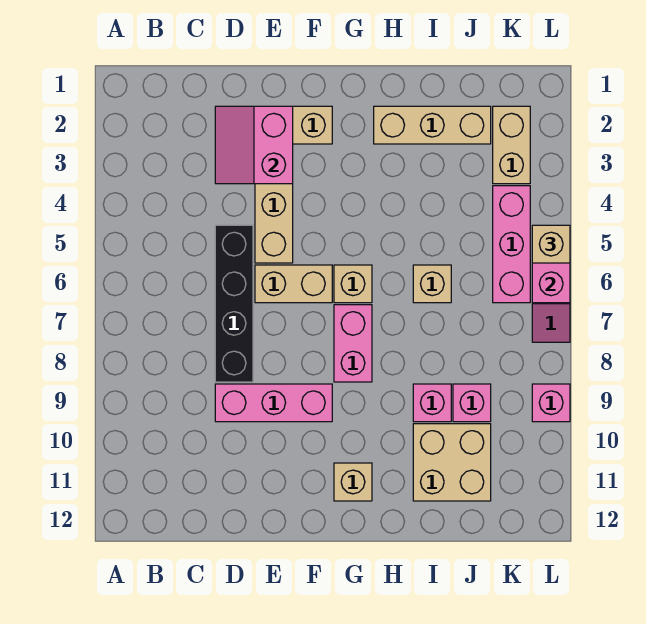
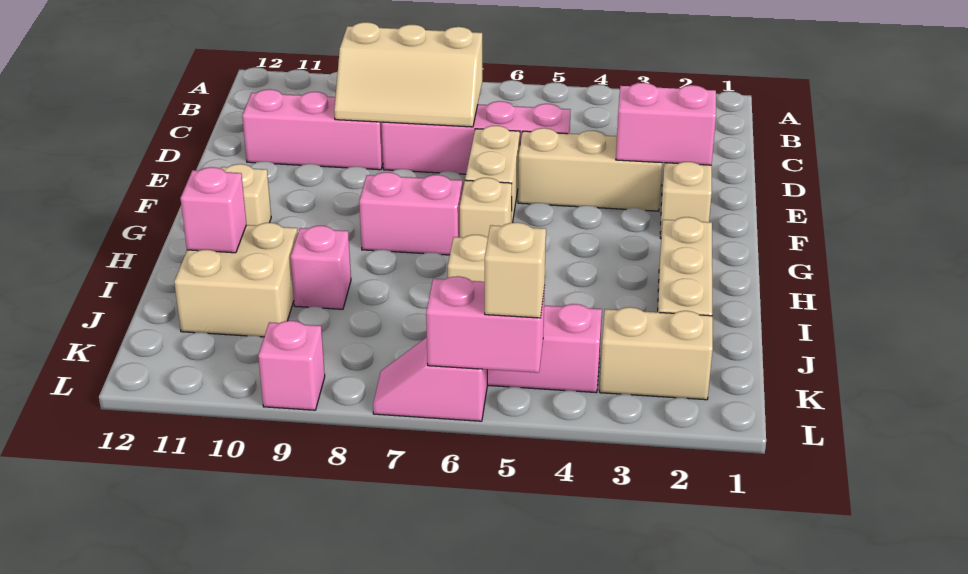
none -> tan slope C7:D9 level 2 top C
black brick D5:D8 level 1 -> pink brick D5:D8 level 1
pink brick D9:F9 level 1 -> pink brick D9:D11 level 1
pink brick J9 level 1 -> pink brick I11 level 2

